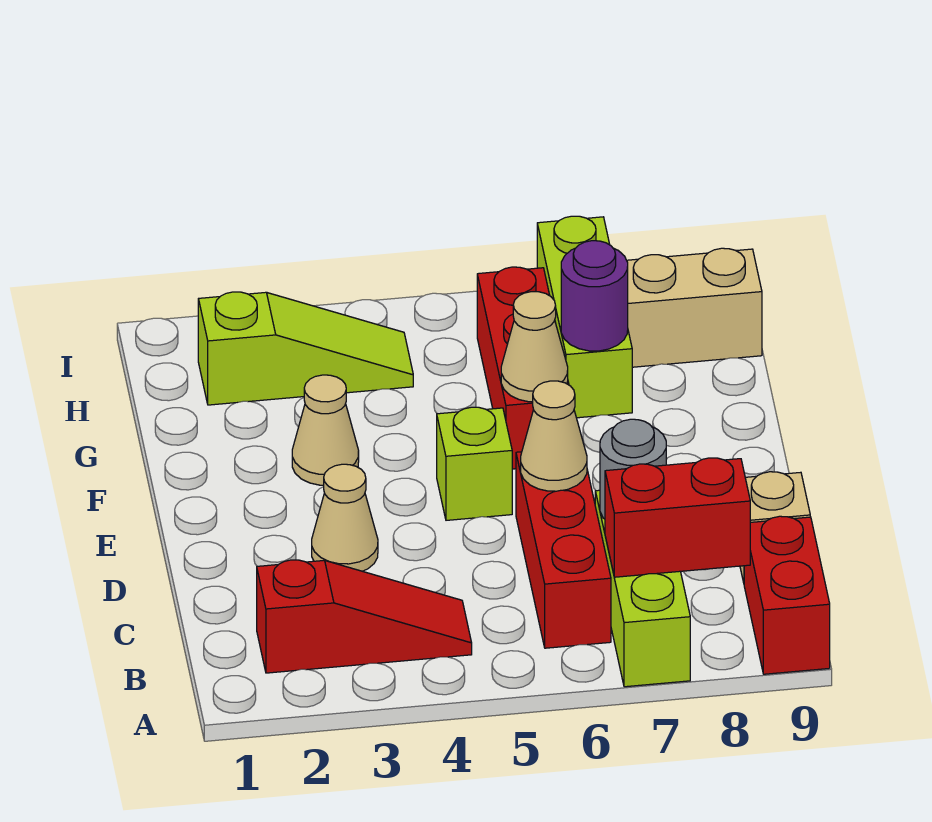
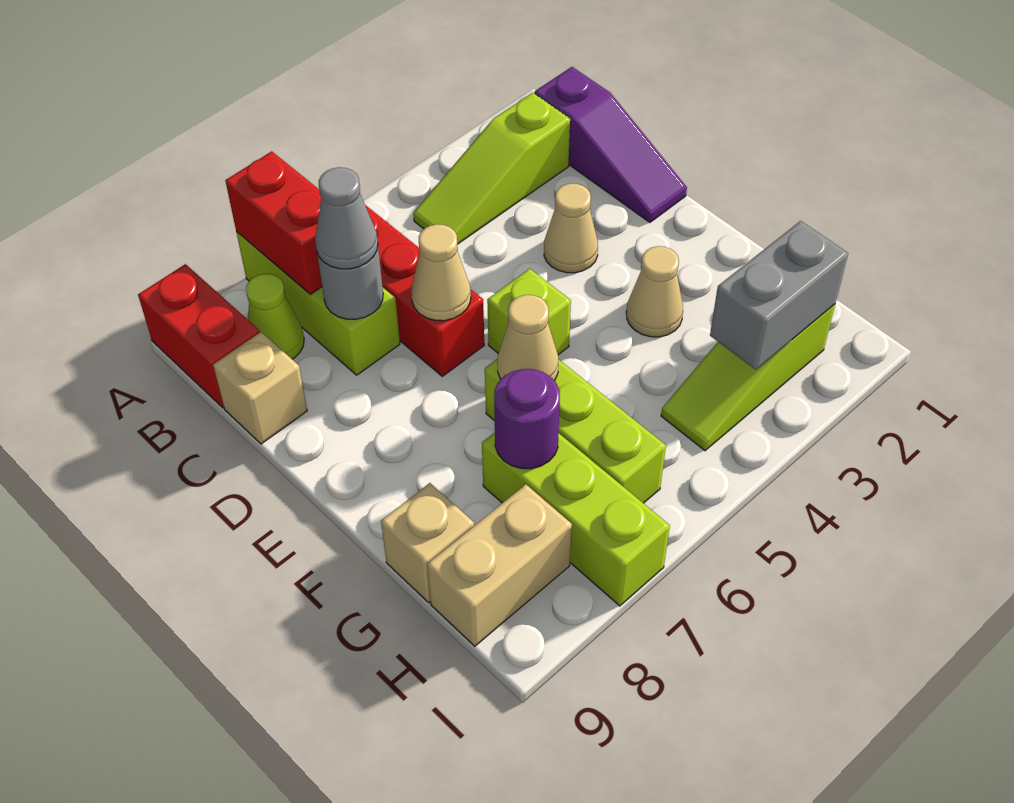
none -> purple slope B1:D1 level 1 top B
red slope B2:B4 level 1 top 2 -> lime slope B2:B4 level 1 top 2
red brick B7:B8 level 2 -> red brick A7:B7 level 2
none -> lime cone B8 level 1
none -> grey cone C7 level 3
red brick F6:H6 level 1 -> lime brick F6:H6 level 1
none -> tan brick G9 level 1
none -> grey brick H2:H3 level 2

